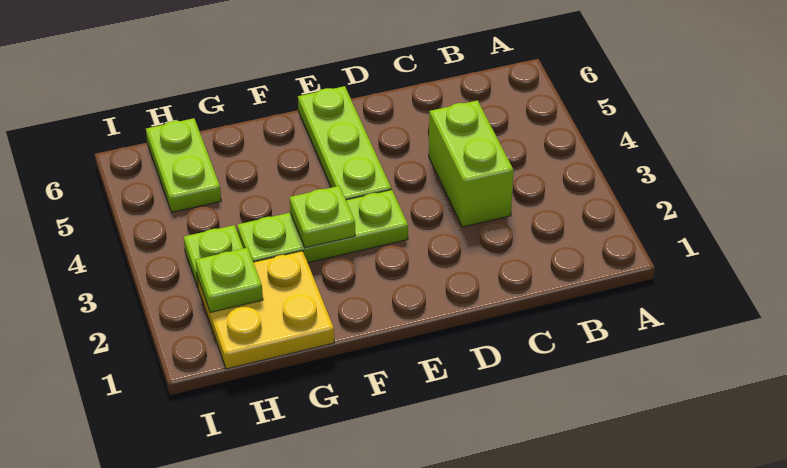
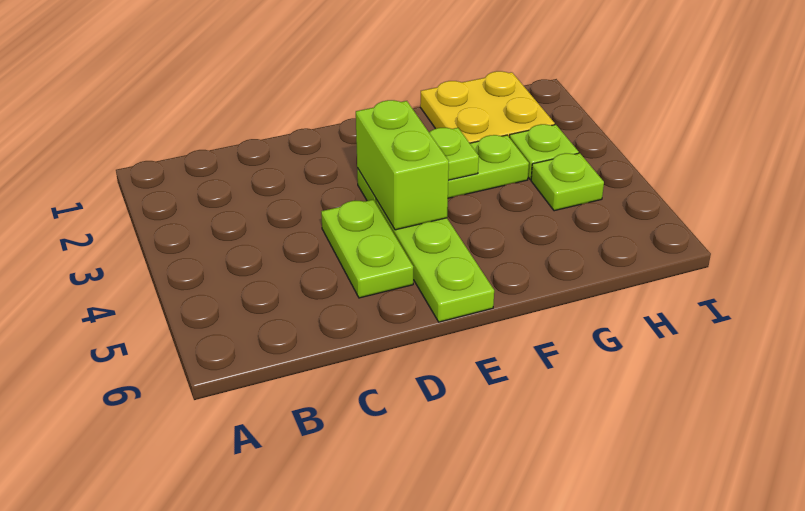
lime brick C3:C4 level 1 -> lime brick E3:E4 level 2
lime plate H2 level 2 -> lime plate H4 level 1
lime plate H5:H6 level 1 -> lime plate D4:D5 level 1

